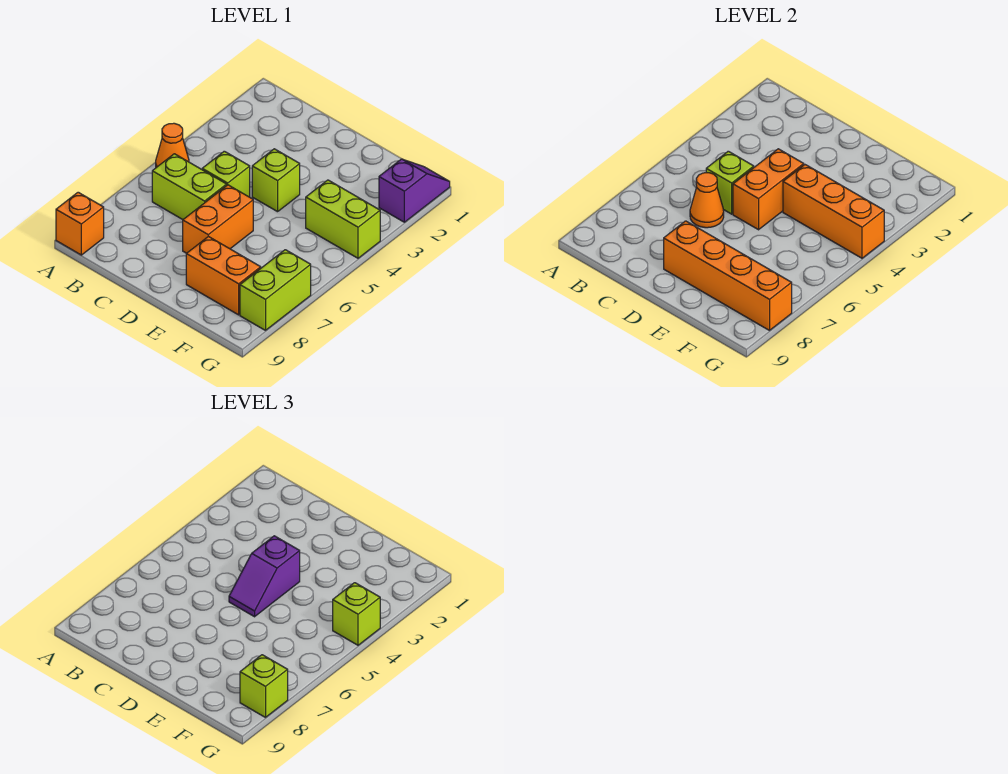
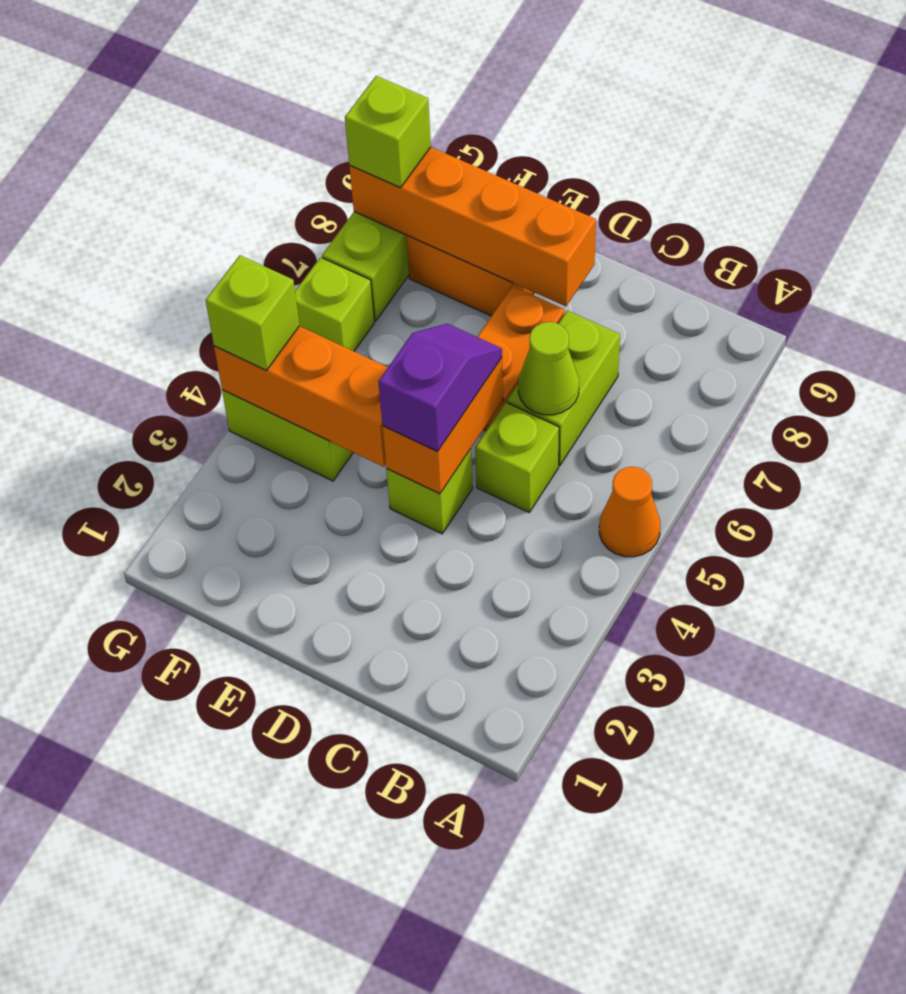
orange brick A9 level 1 -> none
lime brick B6:C6 level 1 -> lime brick C6:C7 level 1
lime brick C5 level 2 -> lime brick G6 level 1
orange cone C6 level 2 -> lime cone C6 level 2
purple slope G1:G2 level 1 top 2 -> none

